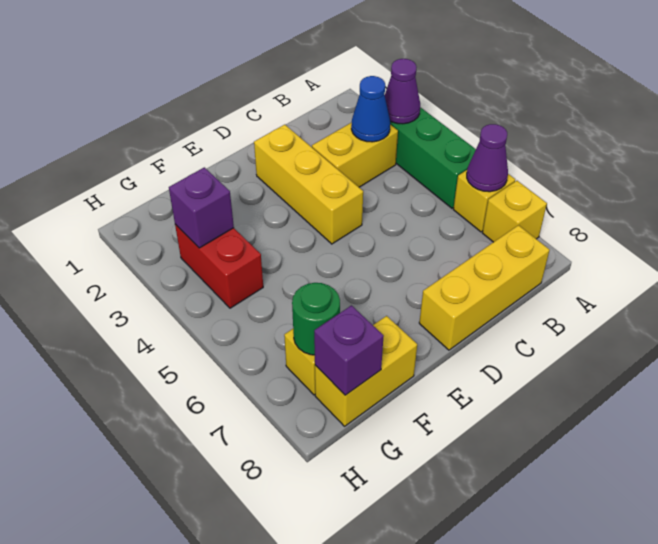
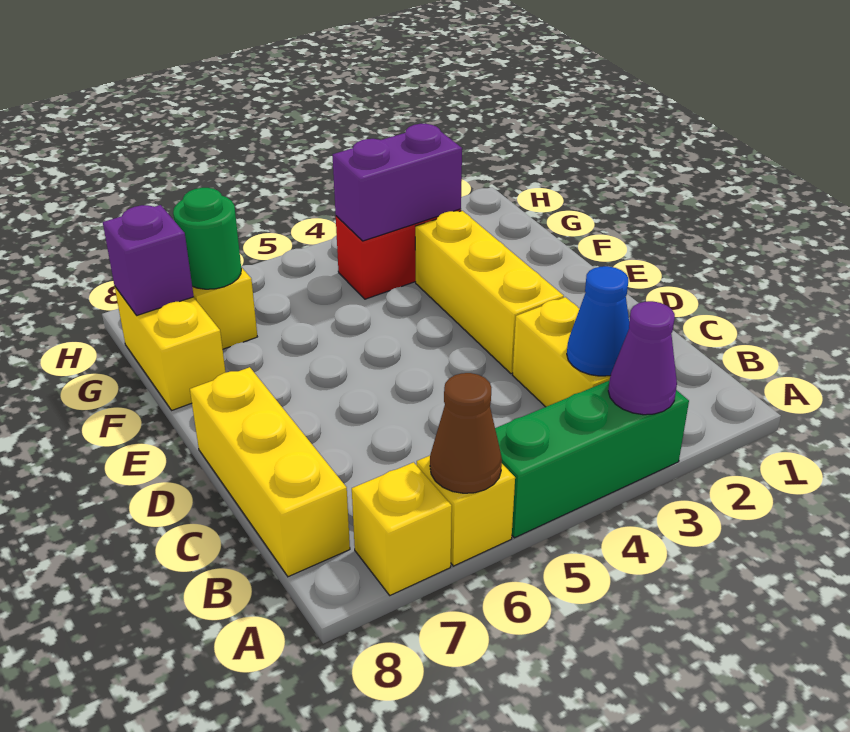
purple cone A6 level 2 -> brown cone A6 level 2
yellow brick D2:D4 level 1 -> yellow brick D3:F3 level 1
purple brick G3 level 2 -> purple brick G3:G4 level 2

